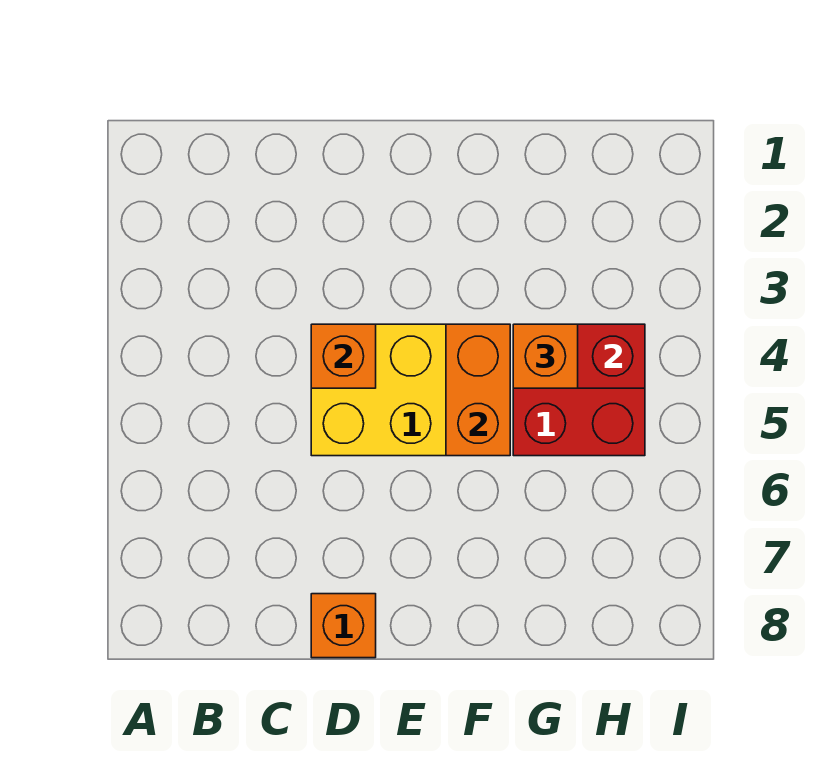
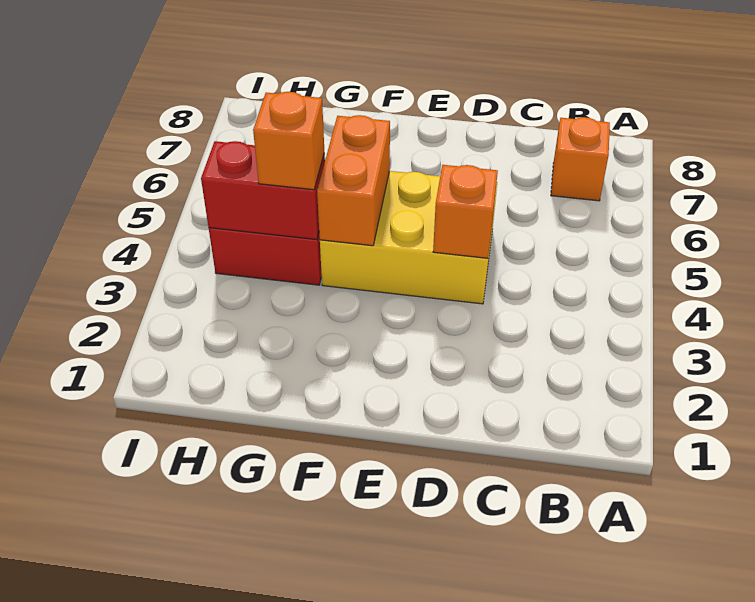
orange brick D8 level 1 -> orange brick B7 level 1

